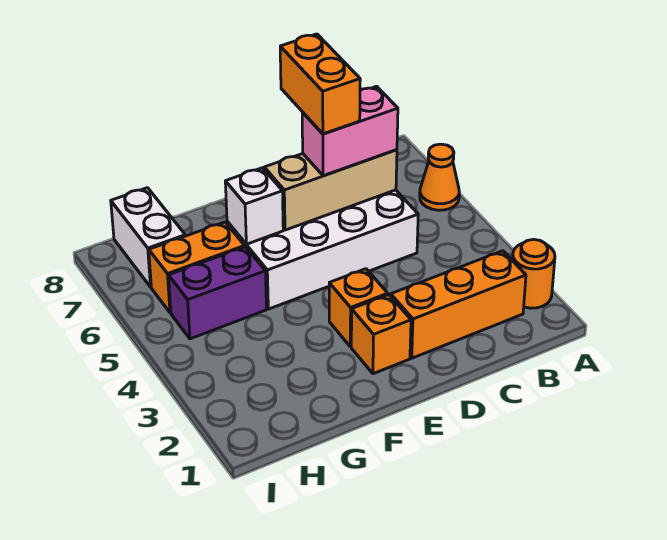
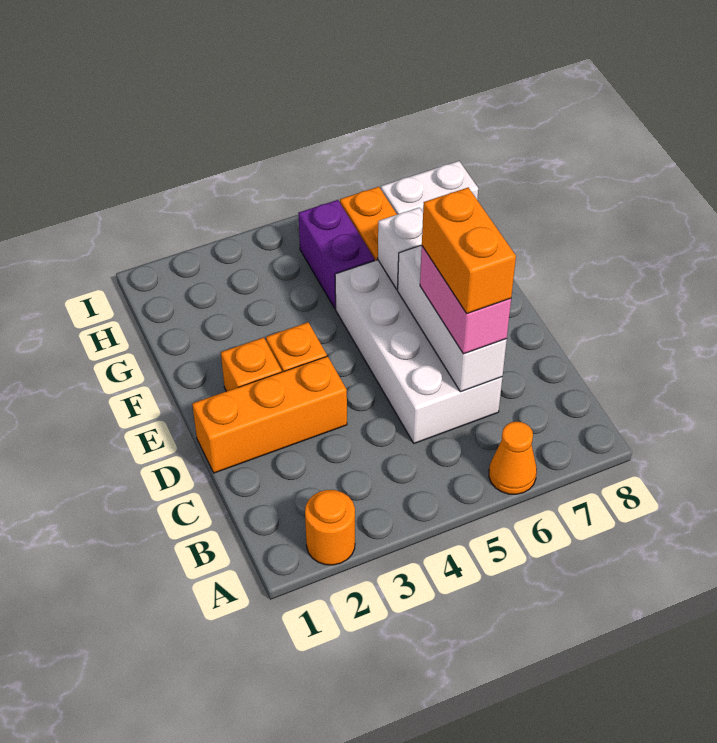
orange brick B2:D2 level 1 -> orange brick D1:D3 level 1
tan brick C6:E6 level 2 -> white brick C6:E6 level 2
orange brick D6:D7 level 4 -> orange brick C6:D6 level 4

